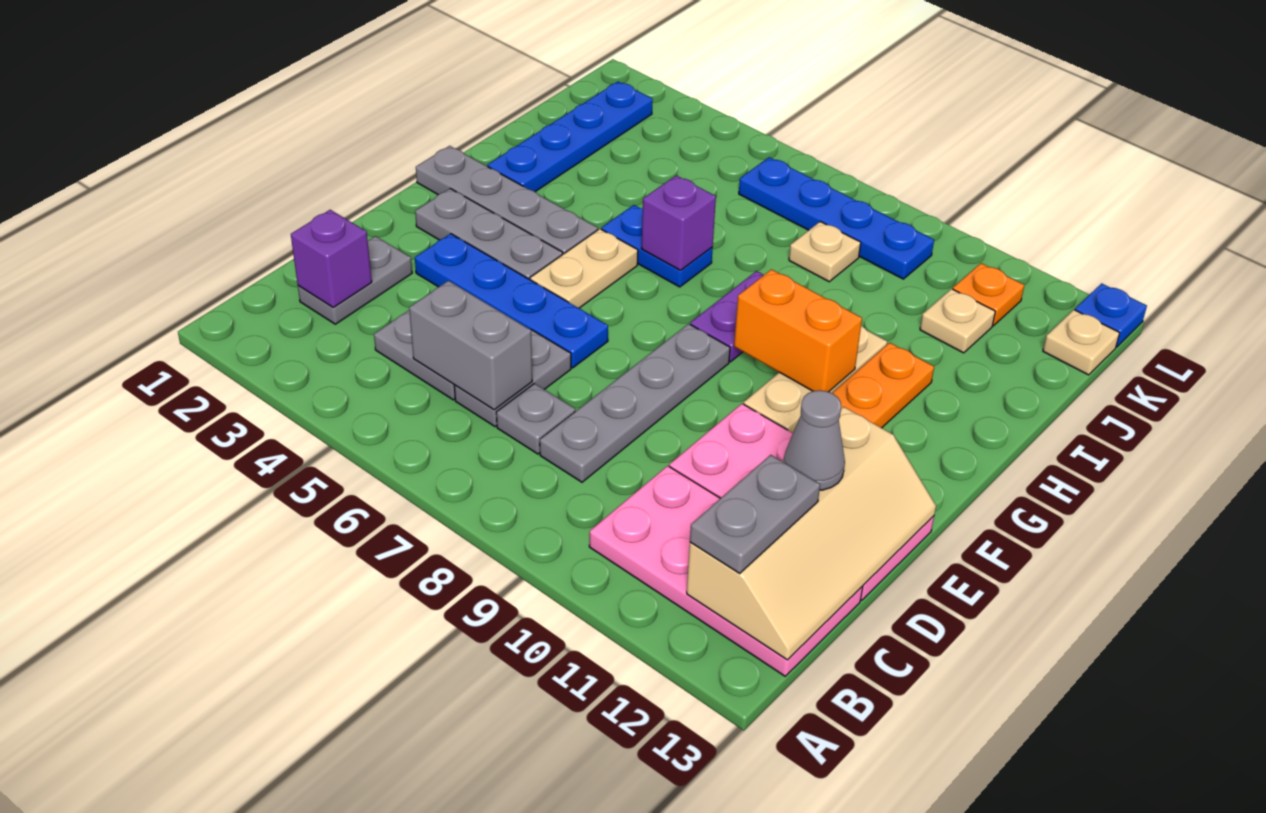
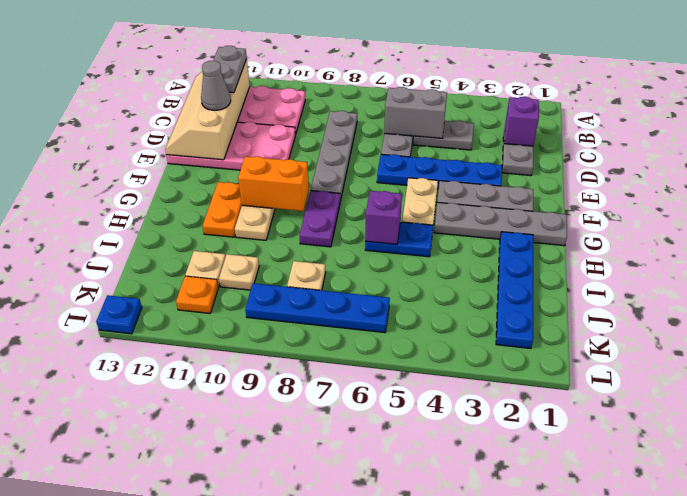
grey plate C7 level 1 -> none
tan plate K13 level 1 -> tan plate J10 level 1

